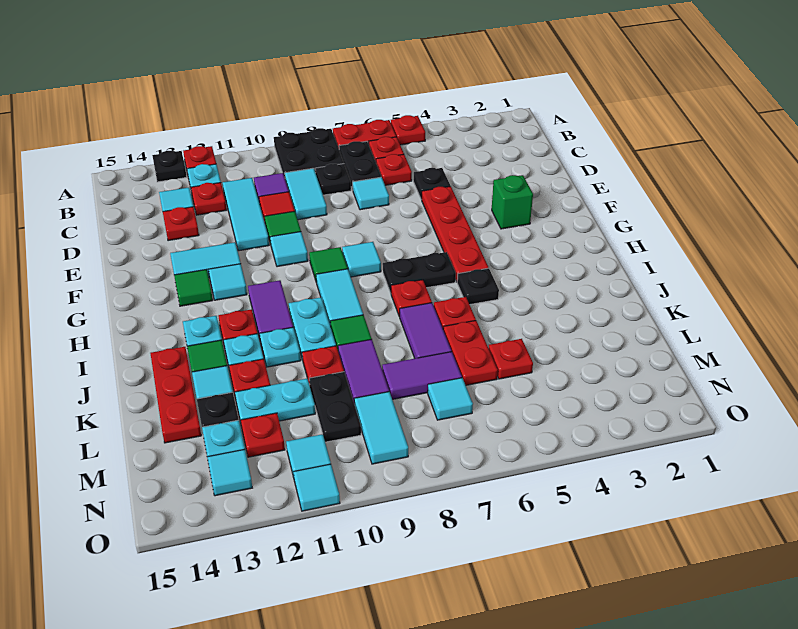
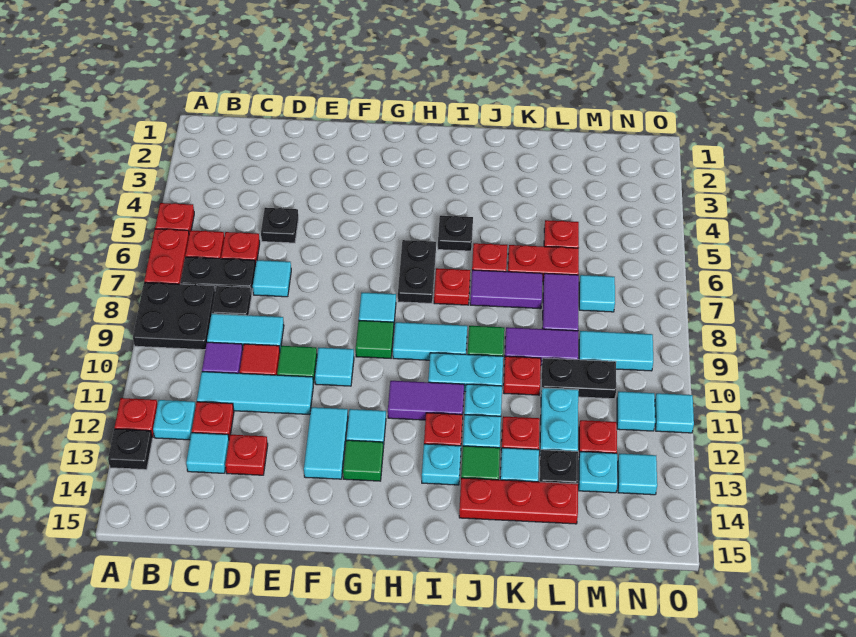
red plate E5:H5 level 1 -> none
green brick F3 level 1 -> none

